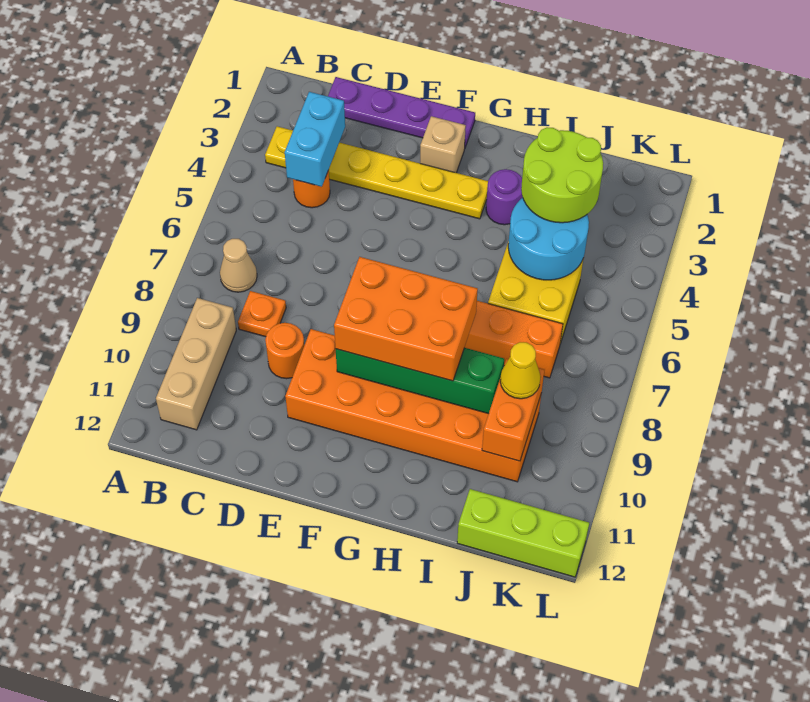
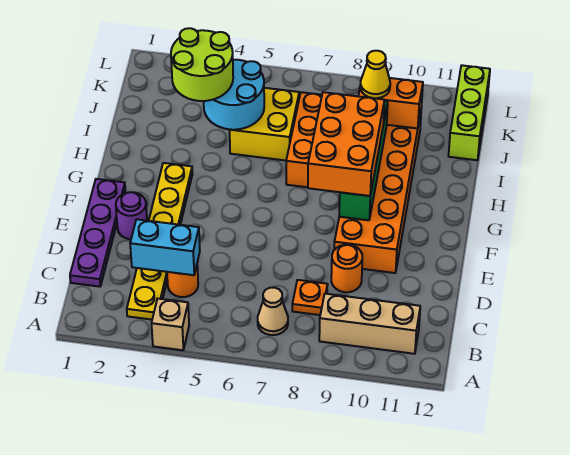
tan brick F2 level 1 -> tan brick A4 level 1
purple round brick H3 level 1 -> purple round brick E2 level 1

